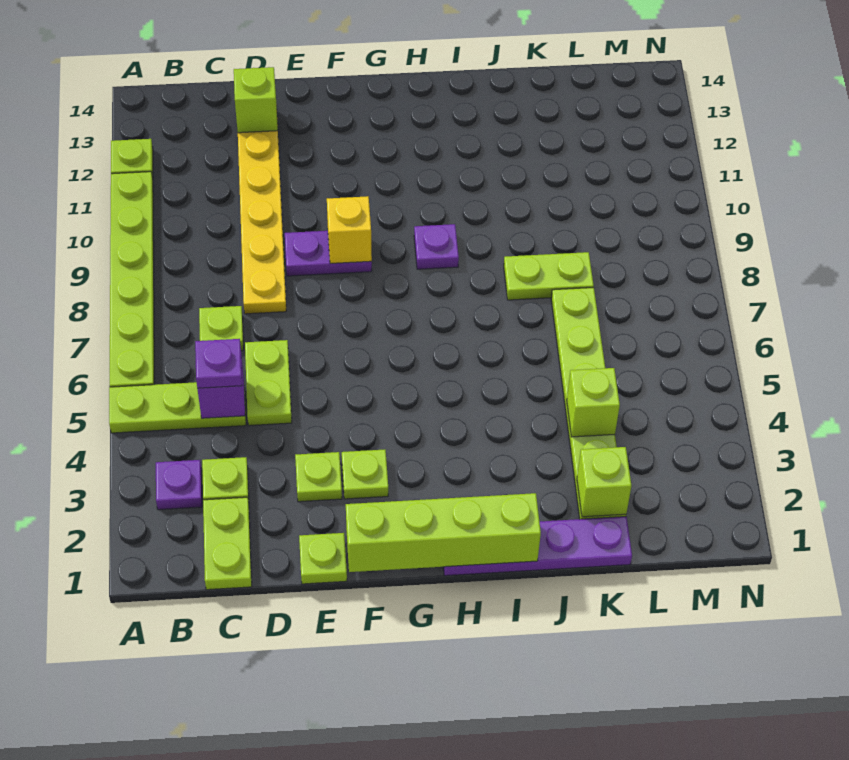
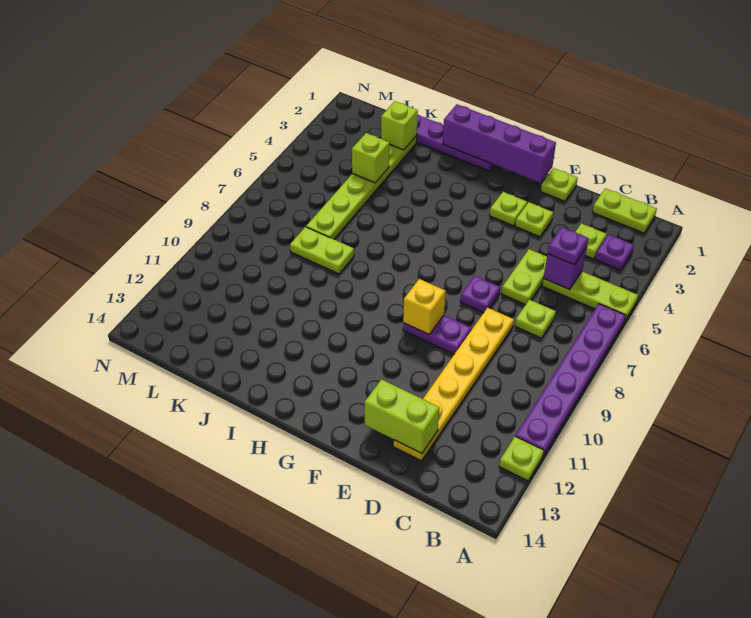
lime plate A6:A11 level 1 -> purple plate A6:A11 level 1
lime plate C1:C2 level 1 -> lime plate B1:C1 level 1
lime brick D13 level 2 -> lime brick D13:E13 level 2
lime brick F1:I1 level 2 -> purple brick F1:I1 level 2
purple plate H9 level 1 -> purple plate E7 level 1

